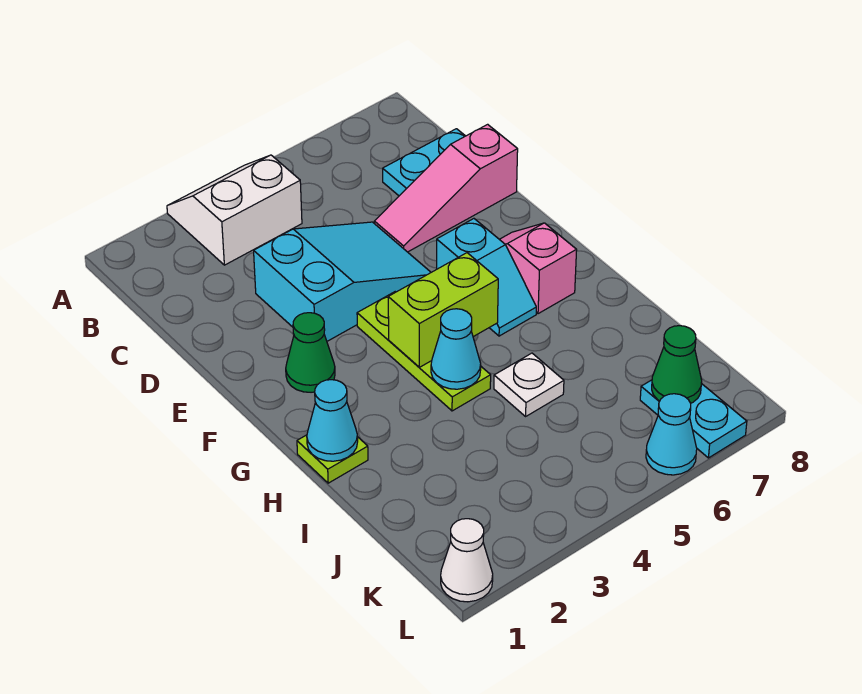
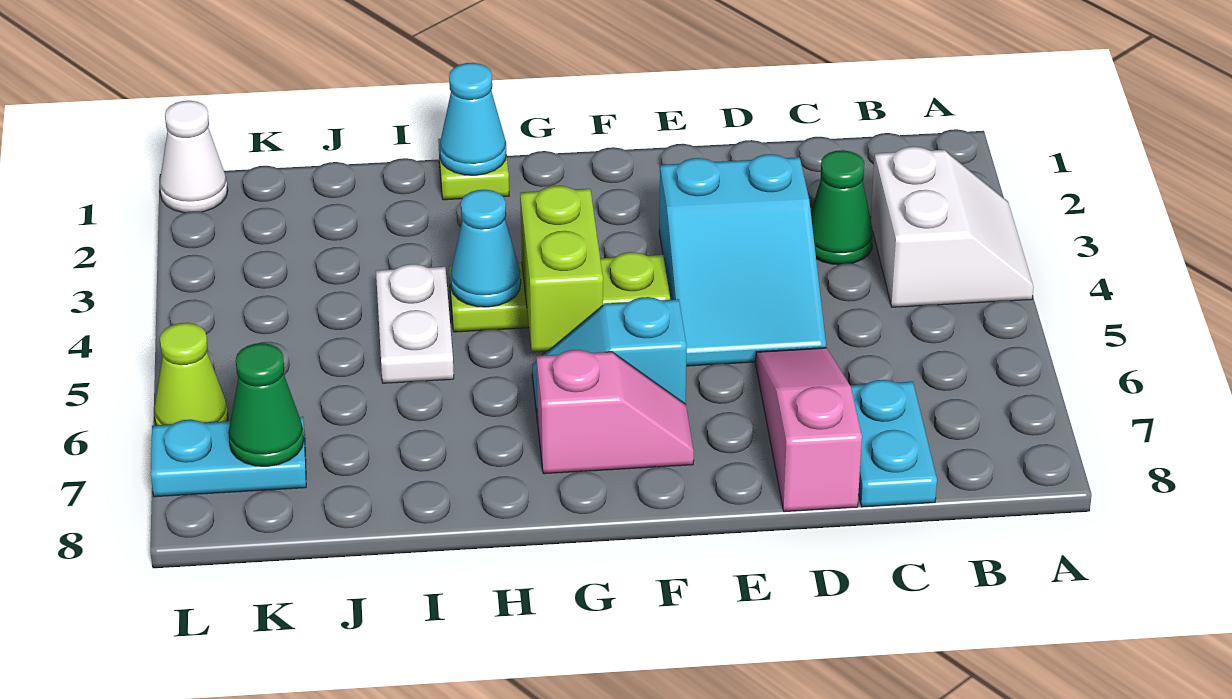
green cone F2 level 1 -> green cone C3 level 1
white plate I5 level 1 -> white plate I4:I5 level 1
cyan cone L6 level 1 -> lime cone L6 level 1

